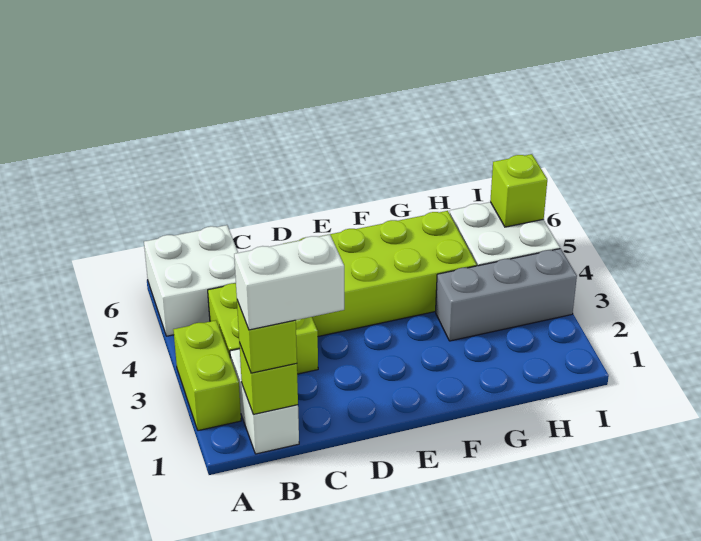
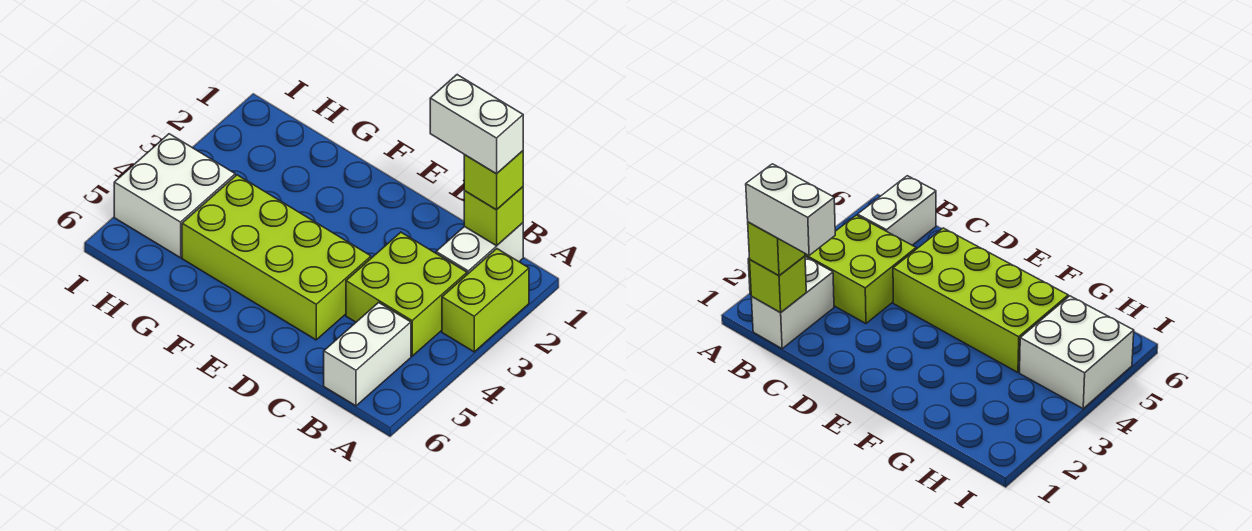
white brick A5:B6 level 1 -> white brick B5:B6 level 1
grey brick G3:I3 level 1 -> none
lime brick I5 level 2 -> none

